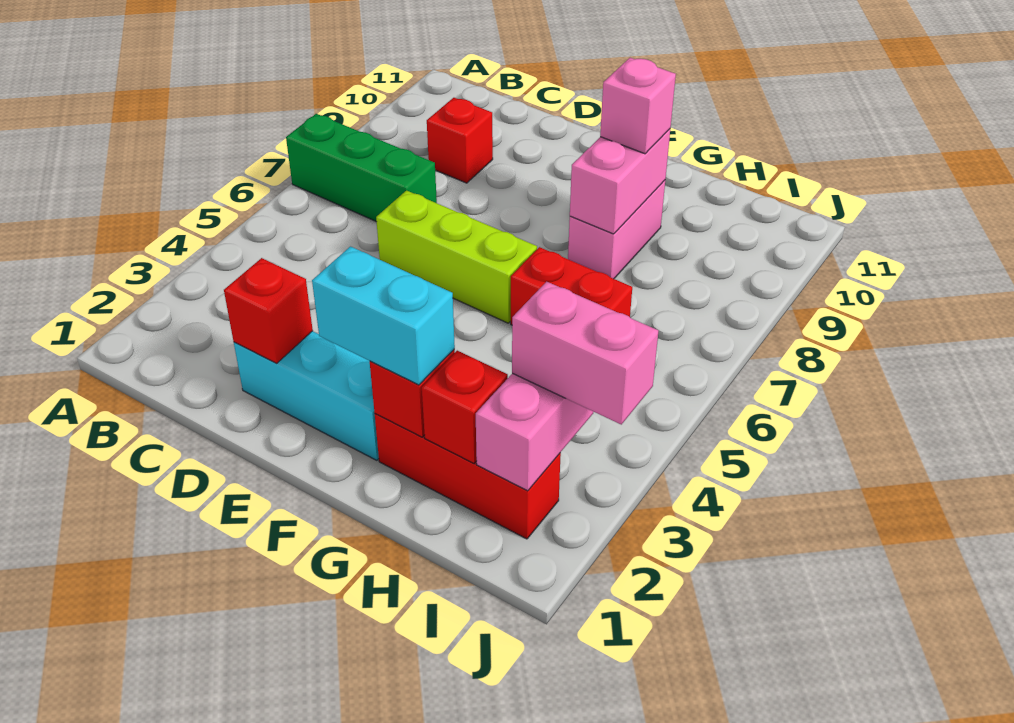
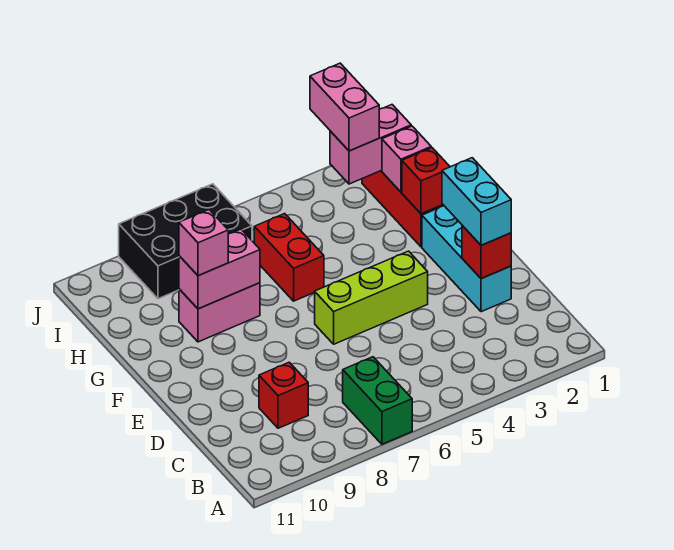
green brick A7:C7 level 1 -> green brick A7:B7 level 1
lime brick D6:F6 level 1 -> lime brick E4:E6 level 1
cyan brick F2:G2 level 3 -> cyan brick D2:E2 level 3
red brick H2 level 2 -> pink brick H2 level 2
none -> black brick I7:J9 level 1

